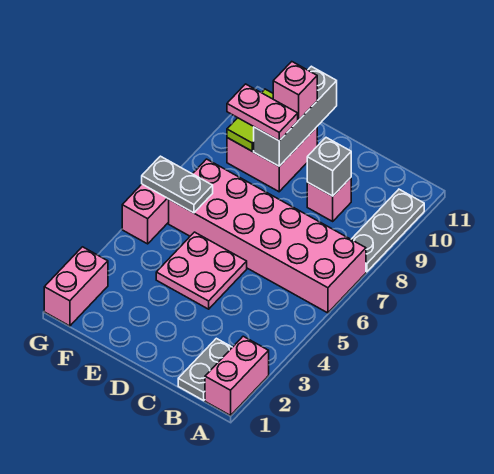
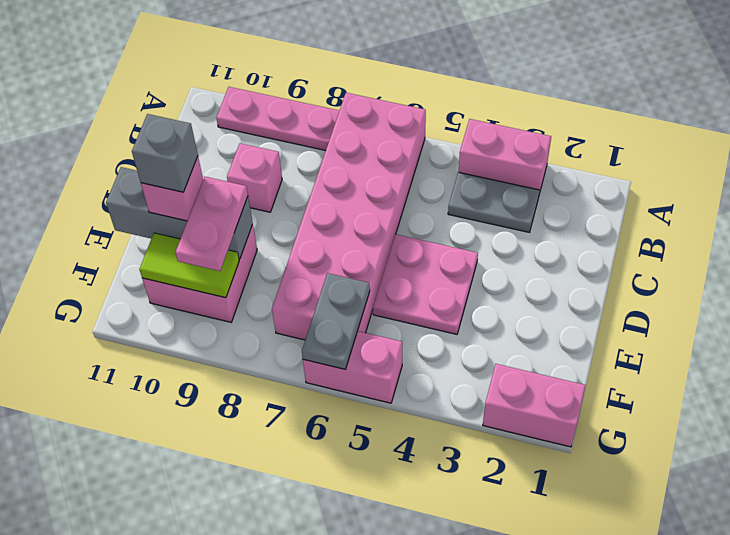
pink brick A1:A2 level 1 -> pink brick A3:A4 level 1
grey plate A8:A10 level 1 -> pink plate A8:A10 level 1
grey plate B1:B2 level 1 -> grey plate B3:B4 level 1
grey brick C9 level 2 -> grey brick E10 level 4

